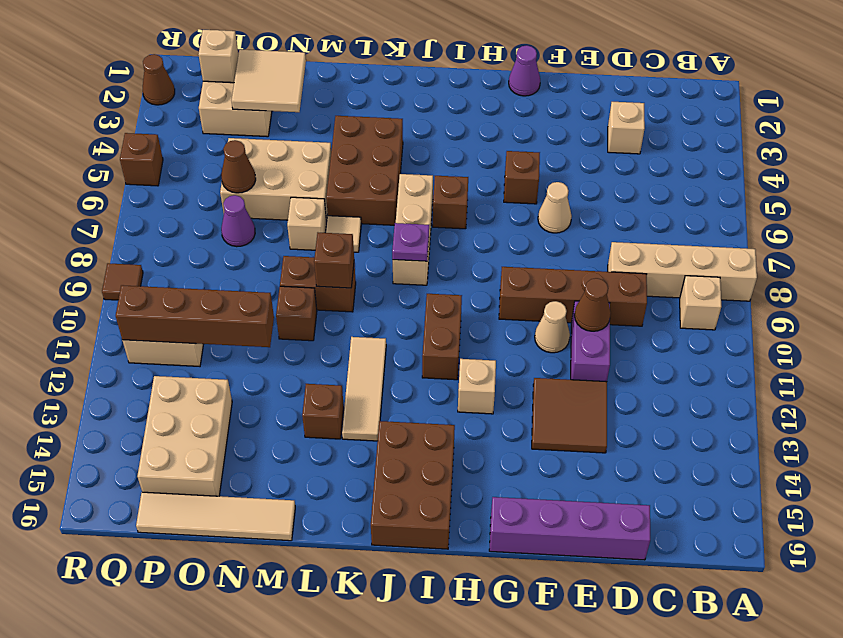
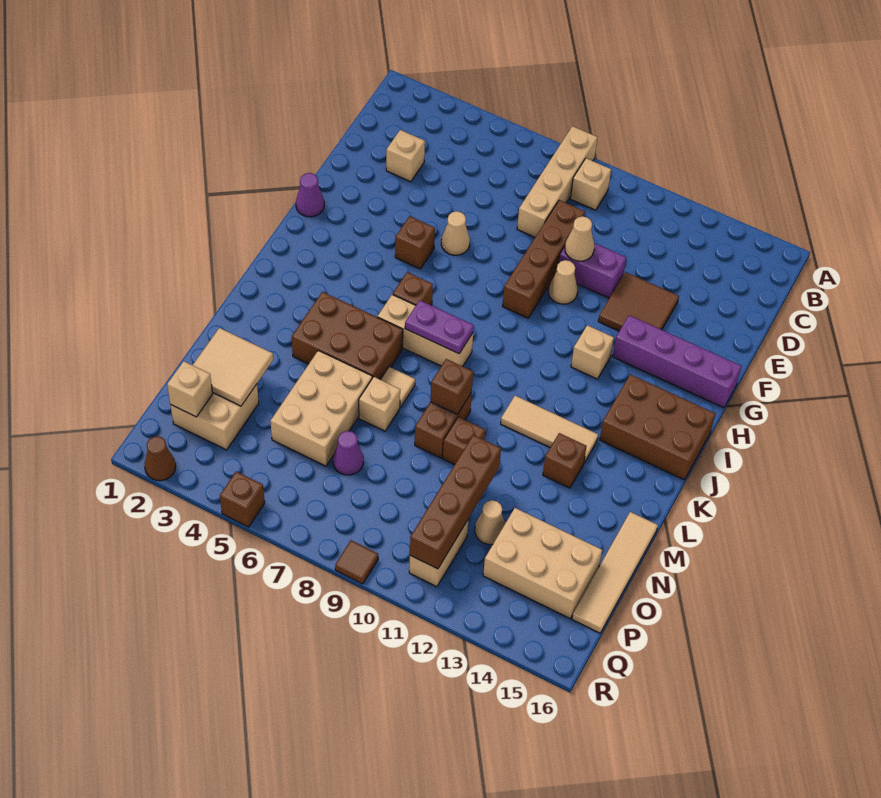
purple brick D16:G16 level 1 -> purple brick G13:G16 level 1
brown cone E10 level 2 -> tan cone E10 level 2
brown brick I10:I11 level 1 -> none
purple plate J8 level 2 -> purple plate J7:J8 level 2
brown cone O6 level 2 -> none
none -> tan cone O12 level 1

